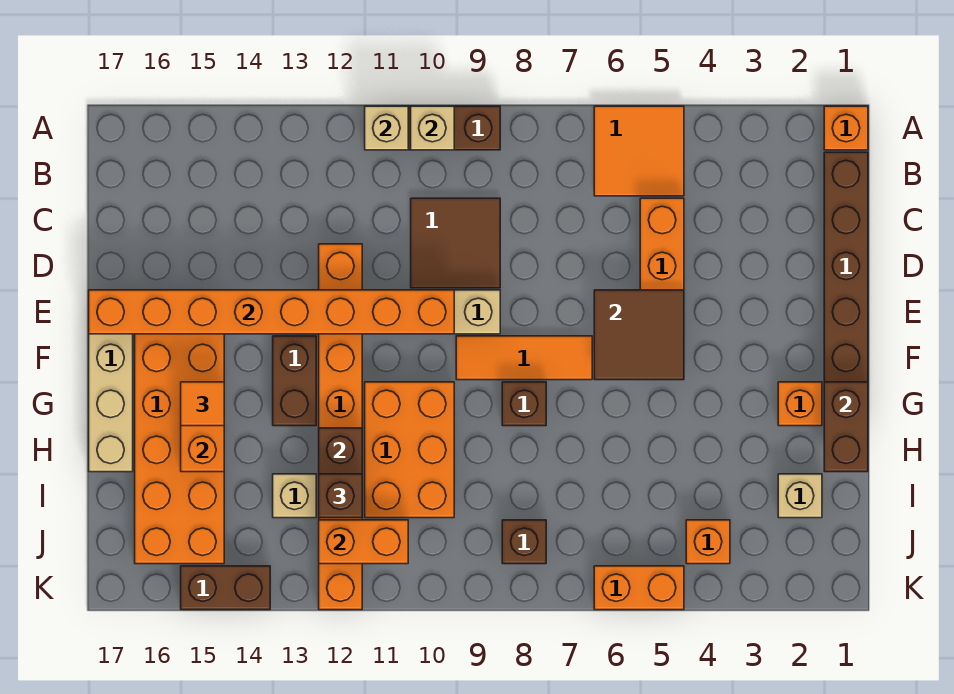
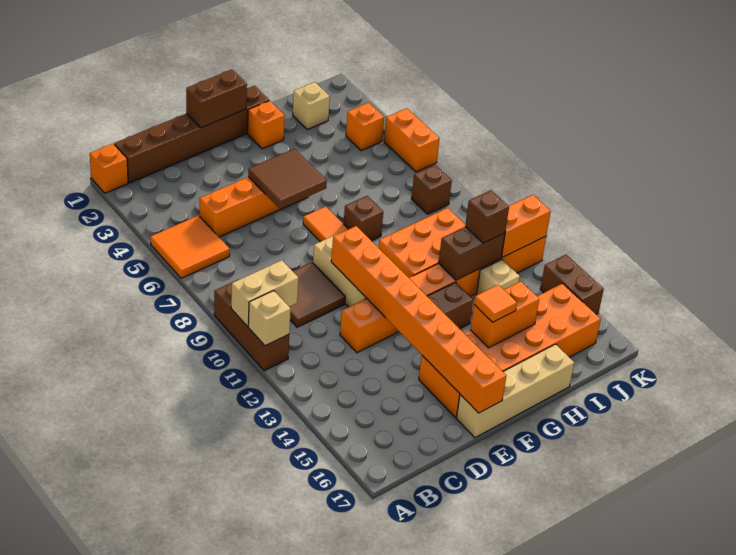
tan brick A10 level 2 -> tan brick A10:B10 level 2
brown brick G1:H1 level 2 -> brown brick E1:F1 level 2
orange brick J11:J12 level 2 -> orange brick J12:K12 level 2

